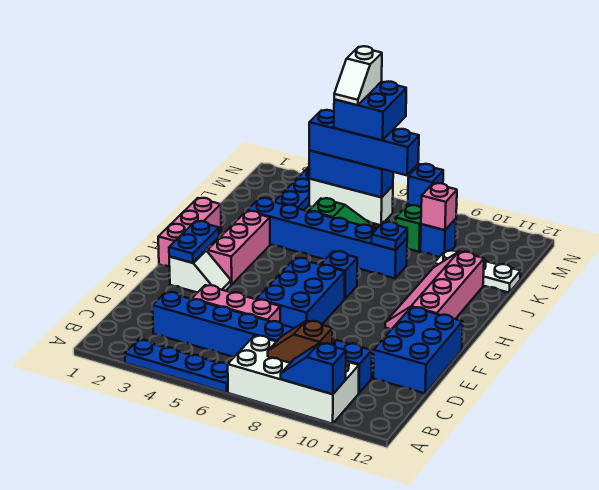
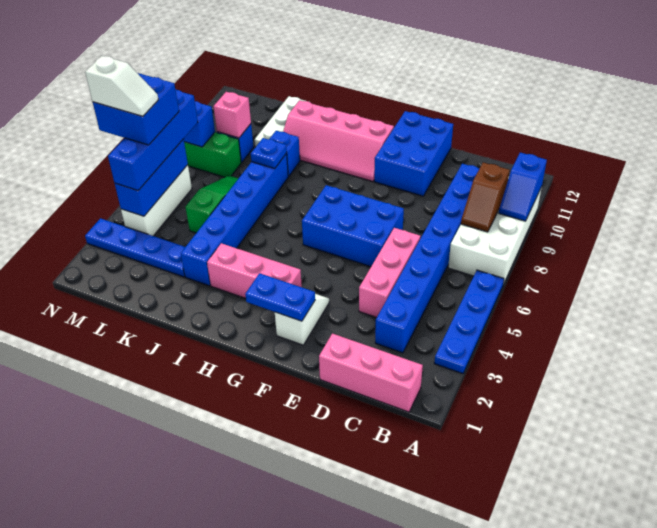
blue brick D11:F12 level 1 -> blue brick E10:F12 level 1
pink brick G1:I1 level 1 -> pink brick B1:D1 level 1
blue brick H7 level 1 -> blue brick J9 level 1

